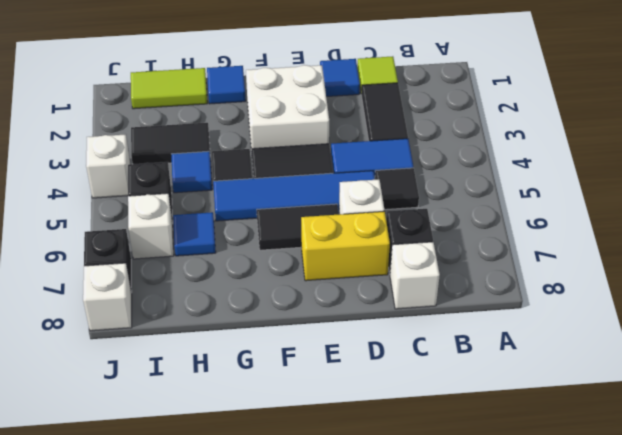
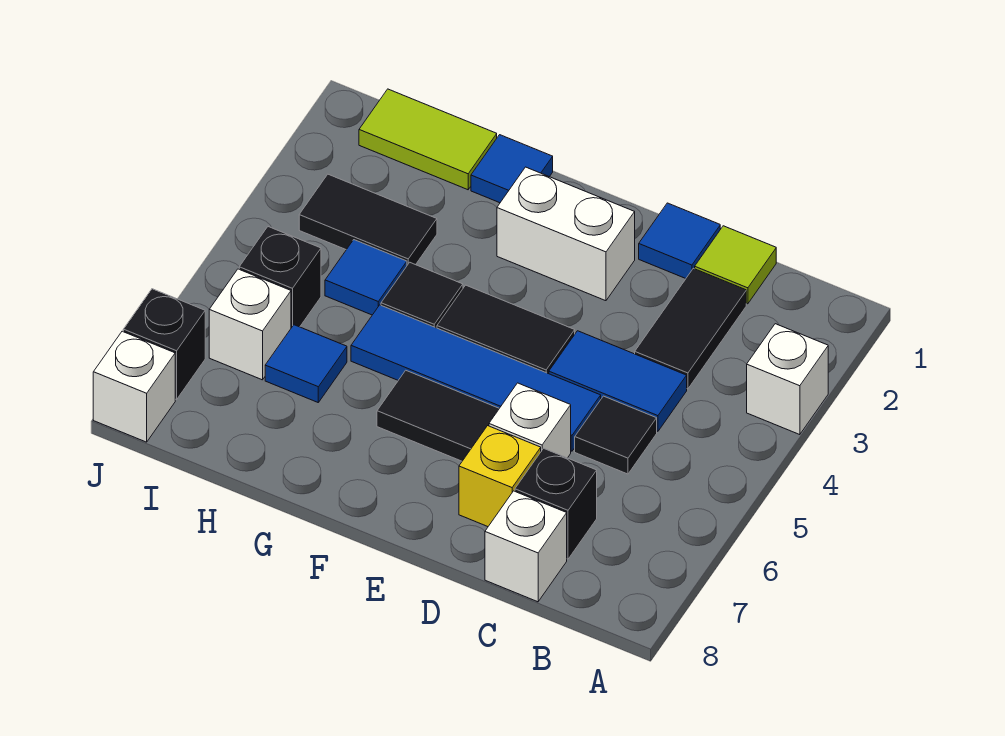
yellow brick D7:E7 level 1 -> yellow brick D7 level 1
white brick E2:F3 level 1 -> white brick E2:F2 level 1
white brick J4 level 1 -> white brick A3 level 1

